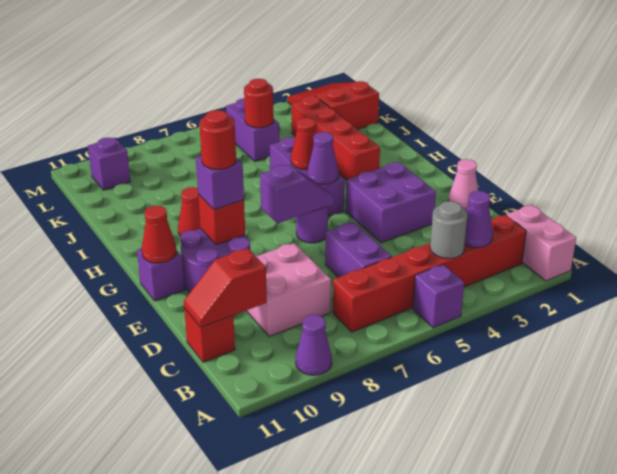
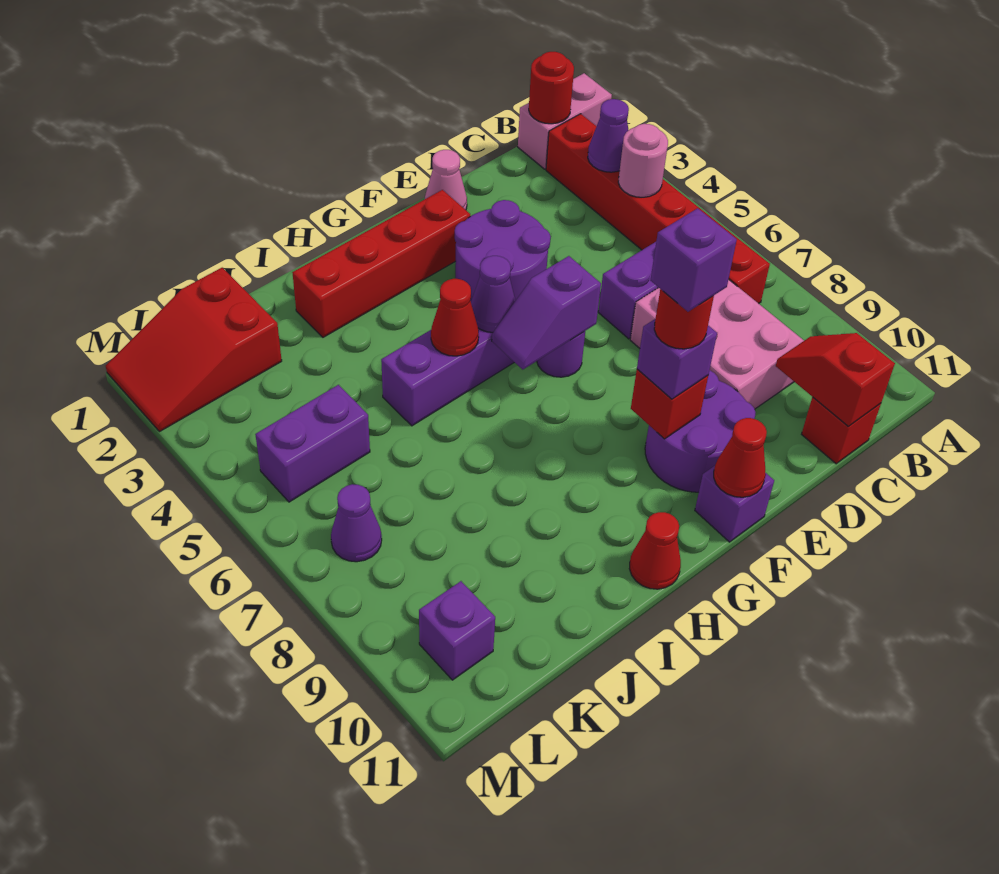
purple brick A5 level 1 -> purple brick F9 level 5
purple cone A9 level 1 -> purple cone L7 level 1
grey round brick B4 level 2 -> pink round brick B4 level 2
pink brick C8:D9 level 1 -> pink brick C7:D9 level 1
red slope C10:C11 level 2 top 10 -> red slope C10:C11 level 2 top 11
purple brick E3:F4 level 1 -> purple round brick E3:F4 level 1
purple slope F6:F7 level 2 top 7 -> purple slope F6:G6 level 2 top F
red brick H3:K3 level 1 -> red brick F2:I2 level 1
red cone H9 level 1 -> red cone H11 level 1
red round brick K5 level 2 -> red round brick B1 level 2

